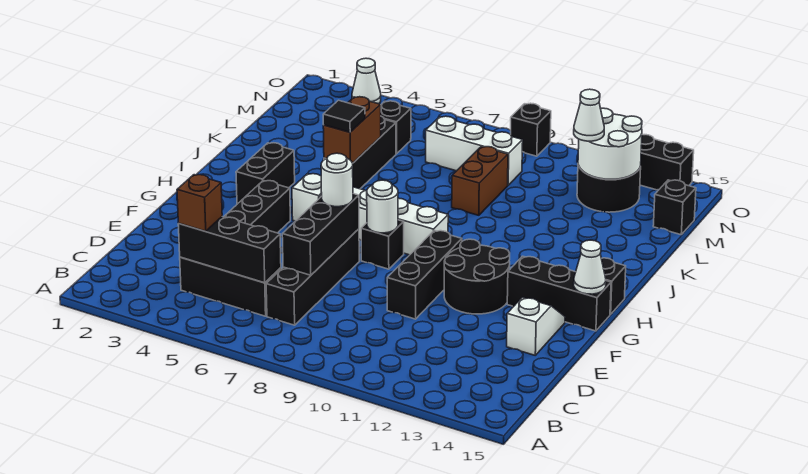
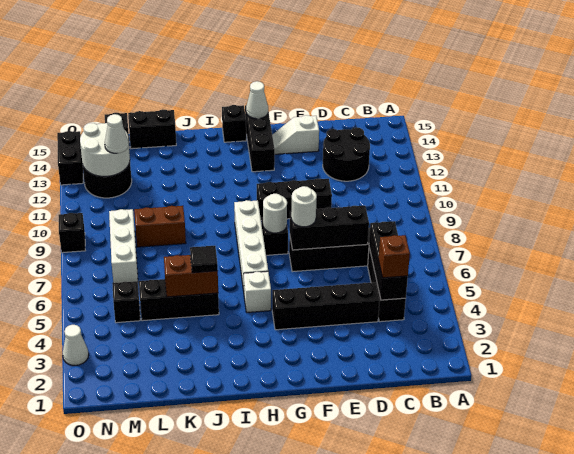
black round brick F11:G12 level 1 -> black round brick C12:D13 level 1
black brick H3:I3 level 1 -> black brick K15:L15 level 1

